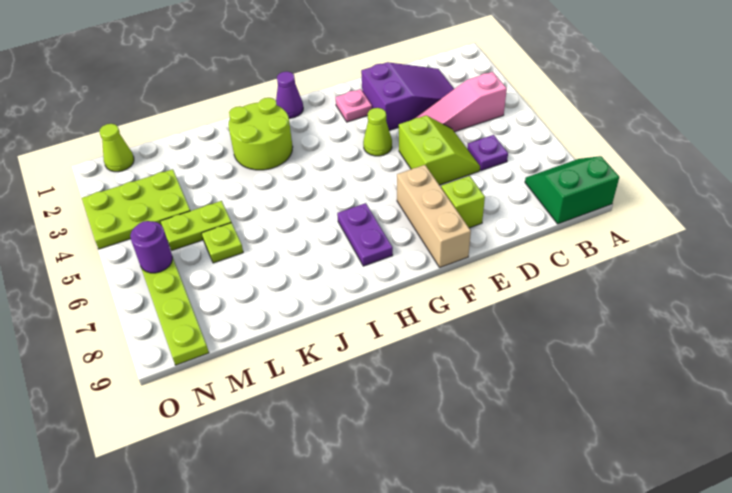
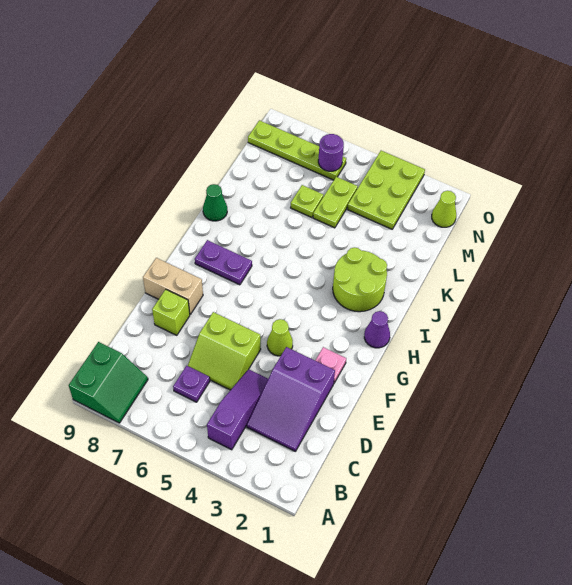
pink slope B4:D4 level 1 top B -> purple slope B4:D4 level 1 top B
tan brick F7:F9 level 1 -> tan brick F8:F9 level 1
none -> green cone J9 level 1

